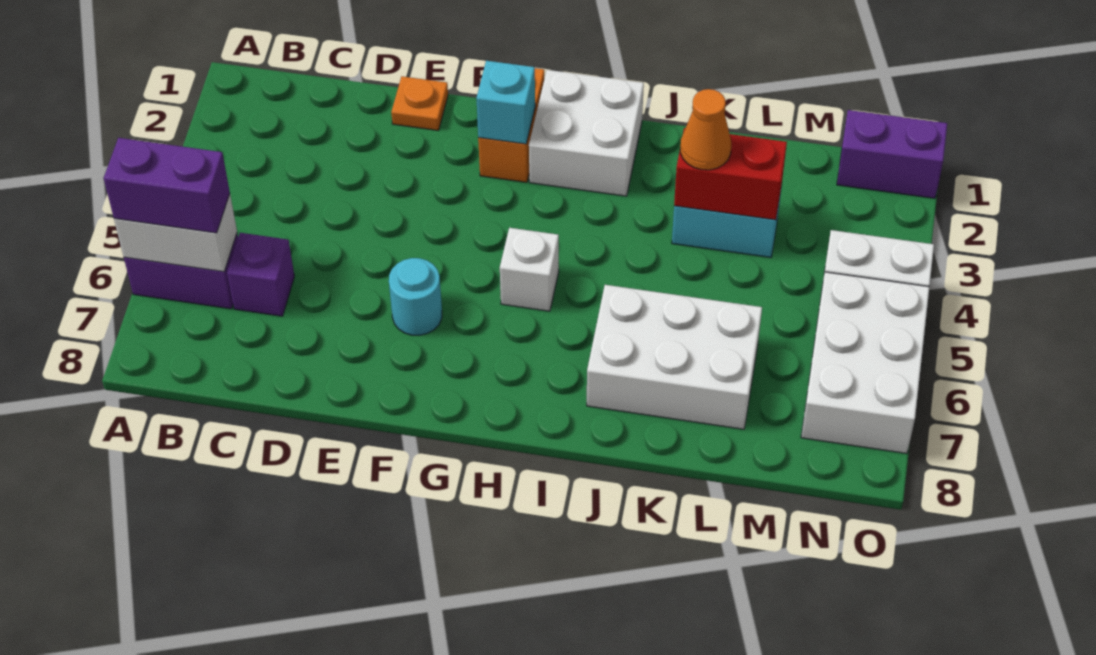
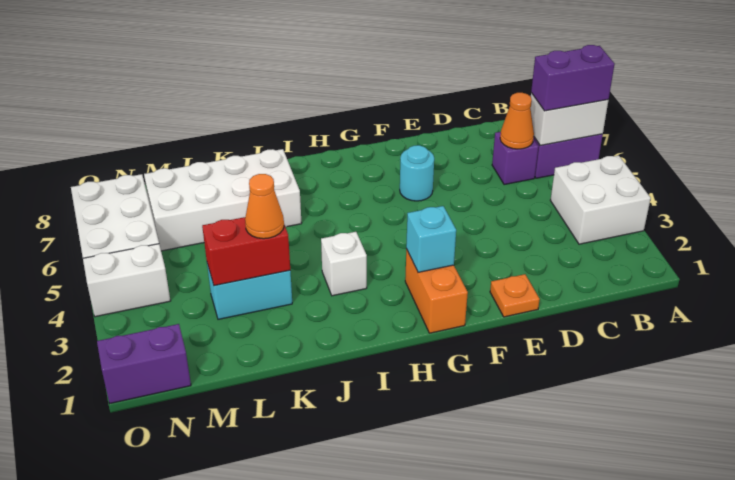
none -> orange cone C6 level 2
white brick H1:I2 level 1 -> white brick A3:B4 level 1
white brick H5 level 1 -> white brick I3 level 1
white brick J6:L7 level 1 -> white brick J6:M7 level 1

